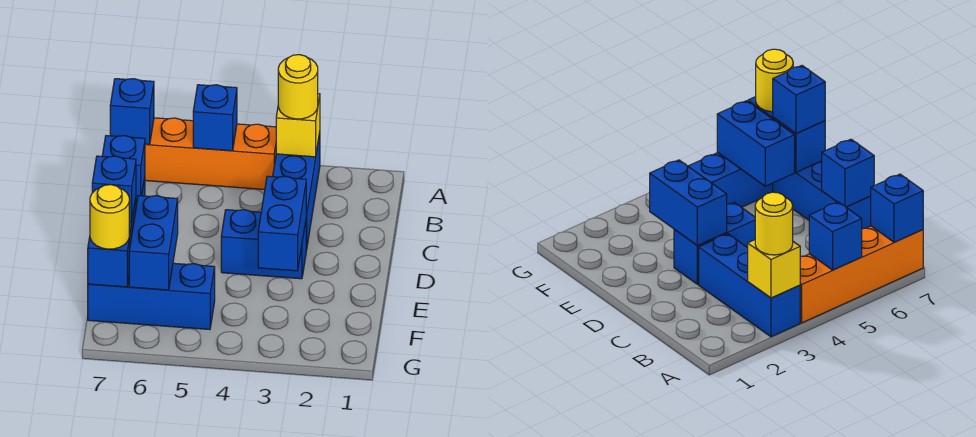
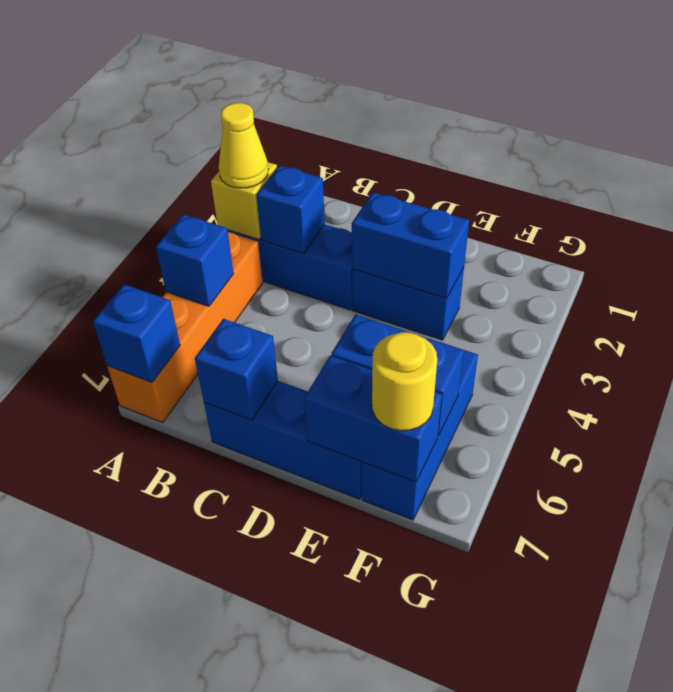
yellow round brick A3 level 3 -> yellow cone A3 level 3
blue brick D3:D4 level 1 -> blue brick D3:E3 level 1
blue brick E7 level 3 -> blue brick B3 level 2

